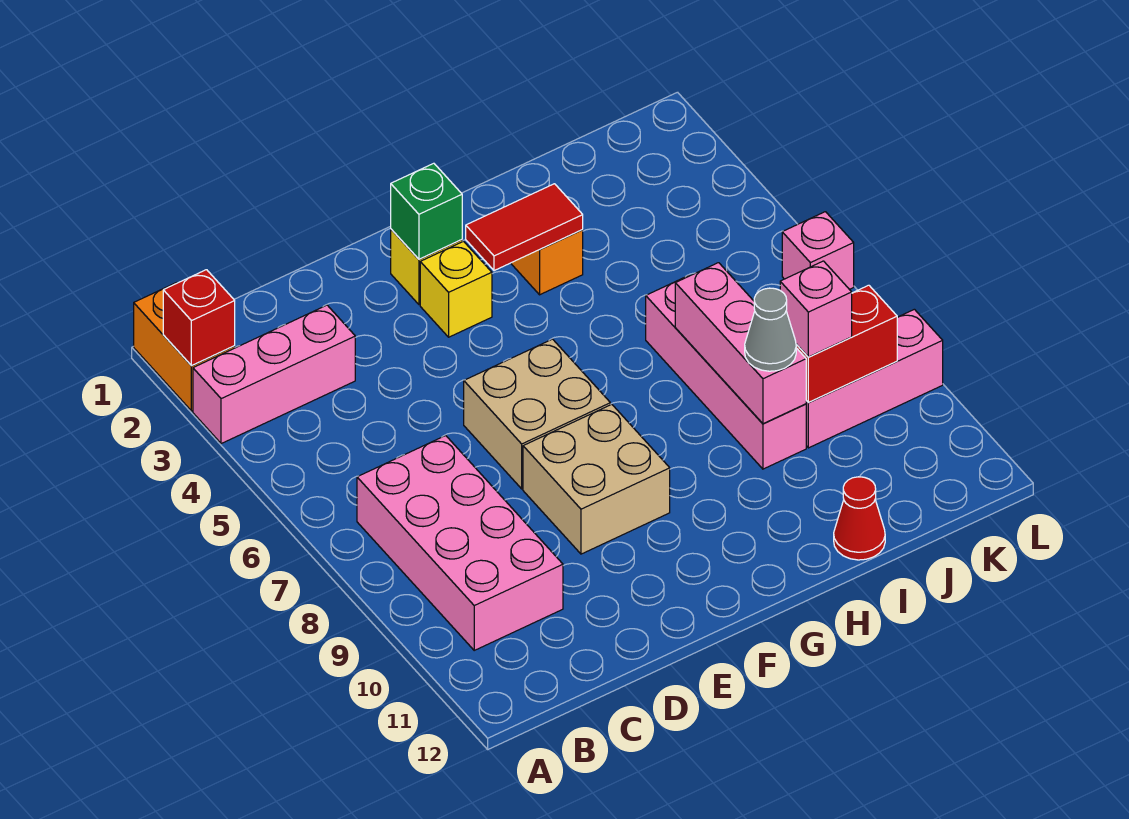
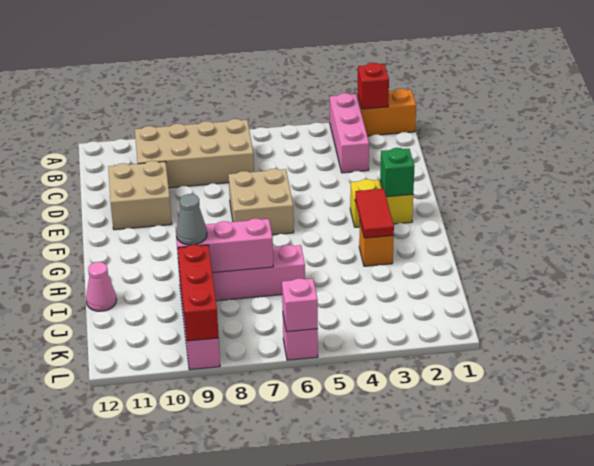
pink brick B7:C10 level 1 -> tan brick B7:C10 level 1
tan brick E8:F9 level 1 -> tan brick D10:E11 level 1
red cone I12 level 1 -> pink cone I12 level 1
red brick J9:K9 level 2 -> red brick J9:L9 level 2
pink brick J9 level 3 -> pink brick L6 level 2

